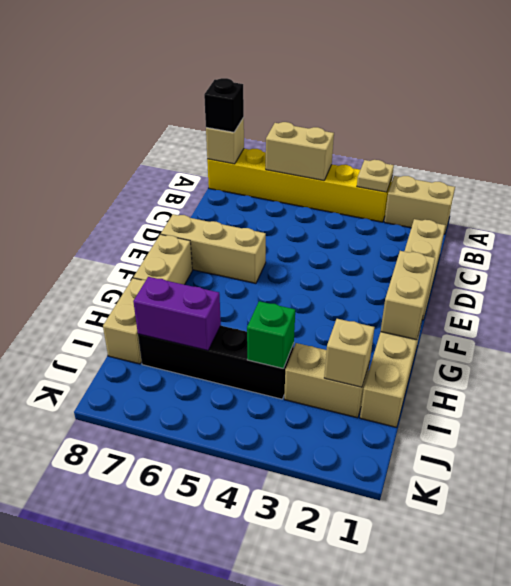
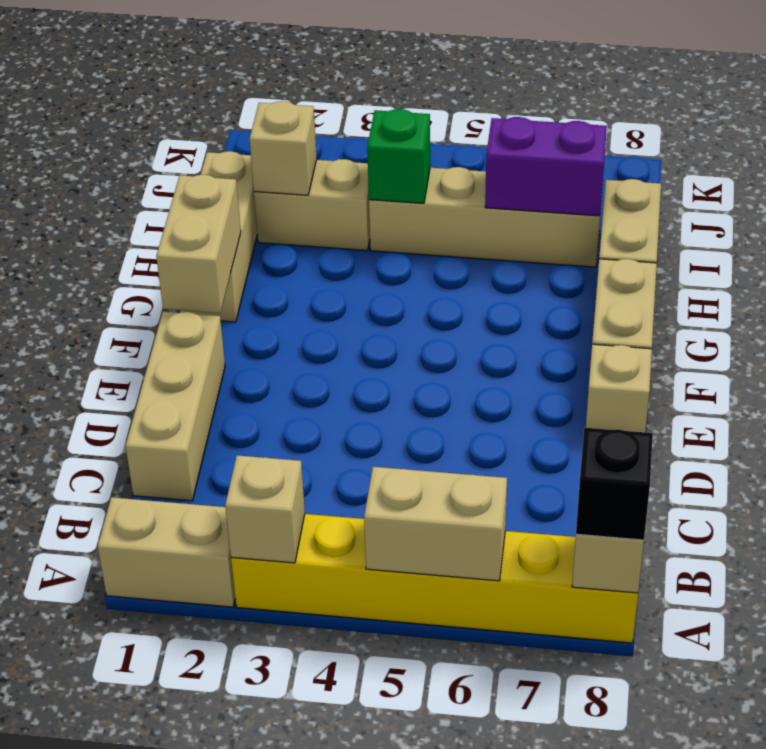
tan plate A3 level 2 -> tan brick A3 level 2
tan brick E6:E8 level 1 -> tan brick E8 level 1
black brick I4:I7 level 1 -> tan brick I4:I7 level 1

